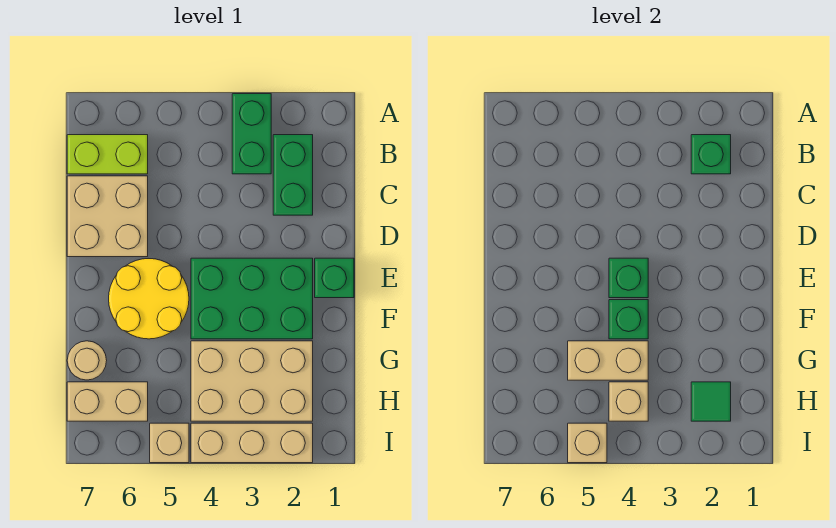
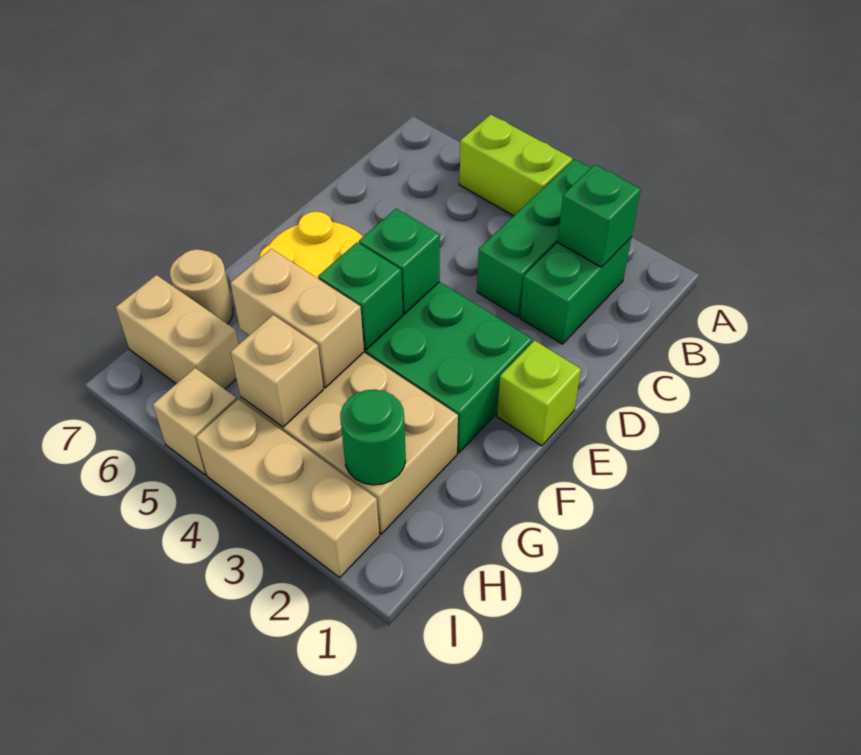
green brick A3:B3 level 1 -> green brick A3:C3 level 1
lime brick B6:B7 level 1 -> lime brick A4:A5 level 1
tan brick C6:D7 level 1 -> none
green brick E1 level 1 -> lime brick E1 level 1
green tile H2 level 2 -> green round brick H2 level 2
tan brick I5 level 2 -> none

